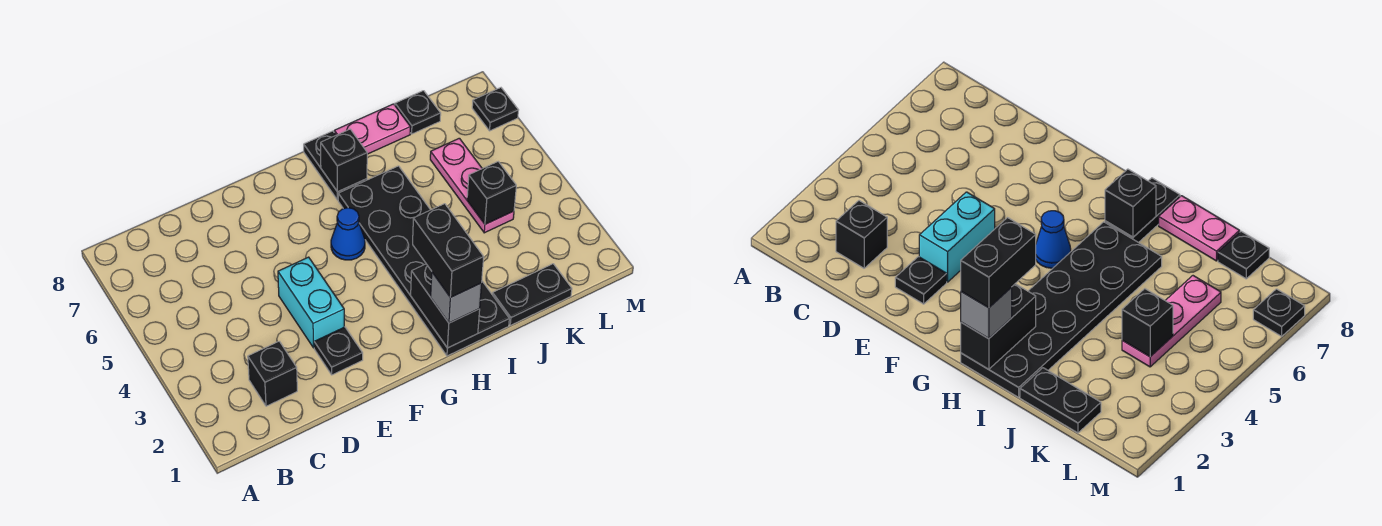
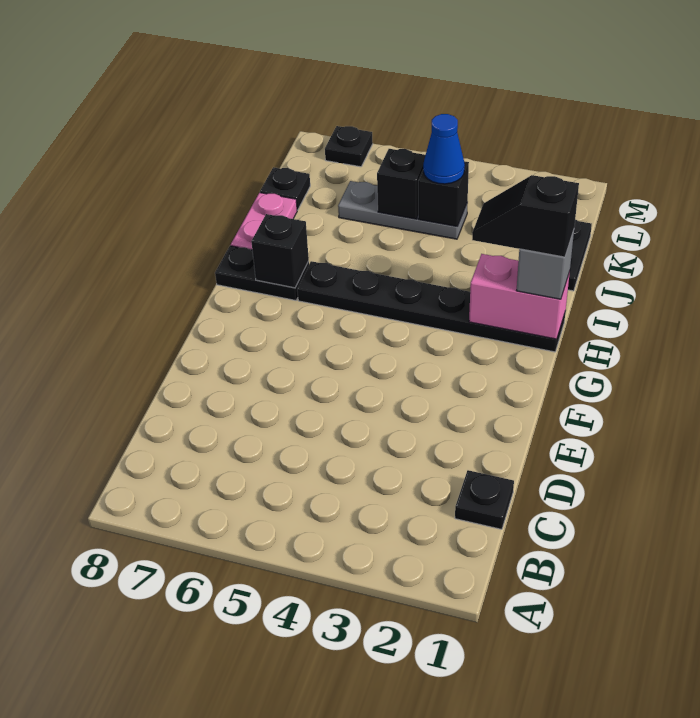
black brick C2 level 1 -> black brick K5 level 2
black plate E2 level 1 -> black plate C1 level 1
cyan brick E3:E4 level 1 -> none
blue cone G5 level 1 -> blue cone K4 level 3
black plate H1:I6 level 1 -> black plate H1:H6 level 1
black brick H1:H2 level 2 -> pink brick H1:H2 level 2
black brick H1:H2 level 4 -> black slope H1:H2 level 4 top 1
pink plate K4:K6 level 1 -> grey plate K4:K6 level 1

